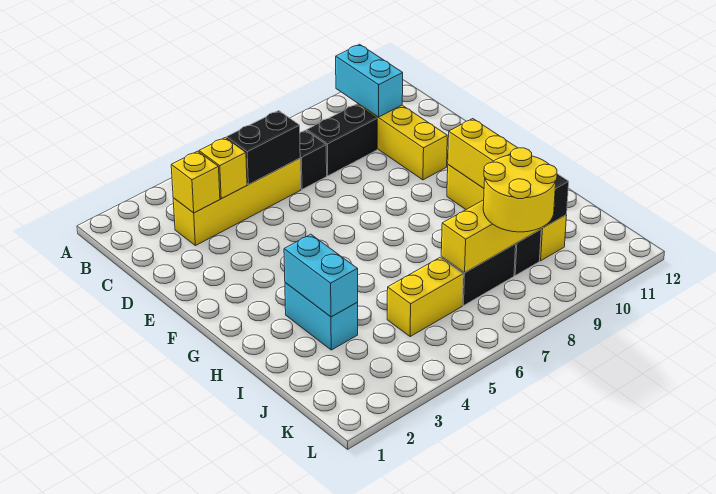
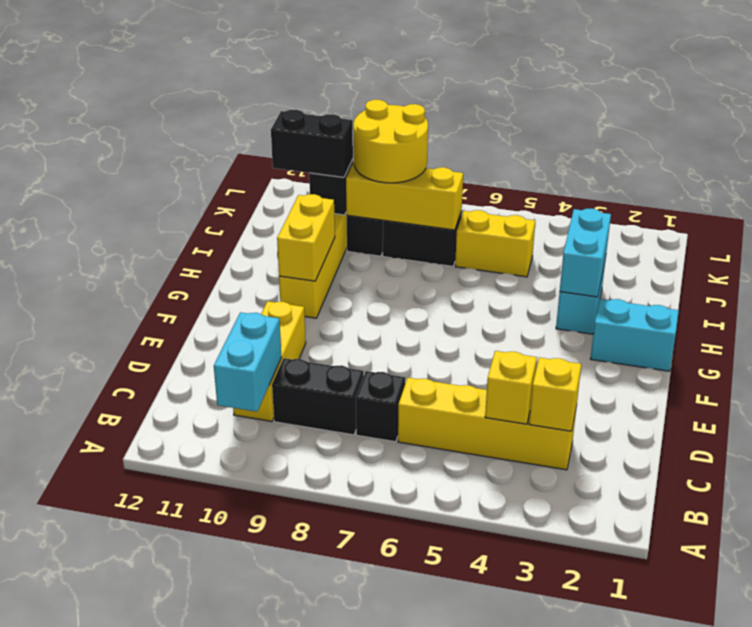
black brick C5:C6 level 2 -> black brick J10:J11 level 3
none -> cyan brick G1:G2 level 1

